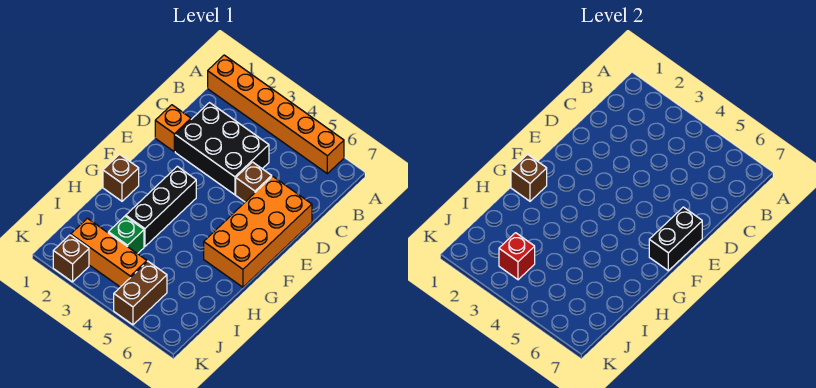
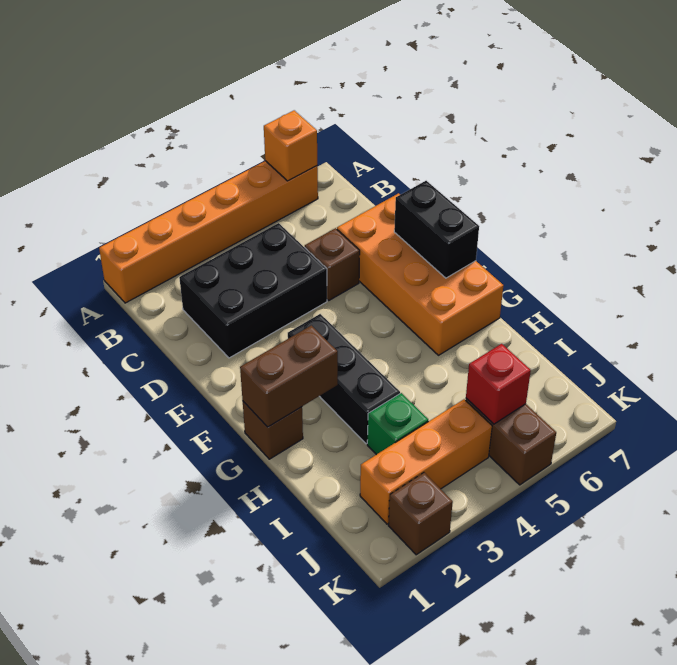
orange brick D1 level 1 -> orange brick A6 level 2
brown brick G1 level 2 -> brown brick G1:G2 level 2
red brick J3 level 2 -> red brick J5 level 2

